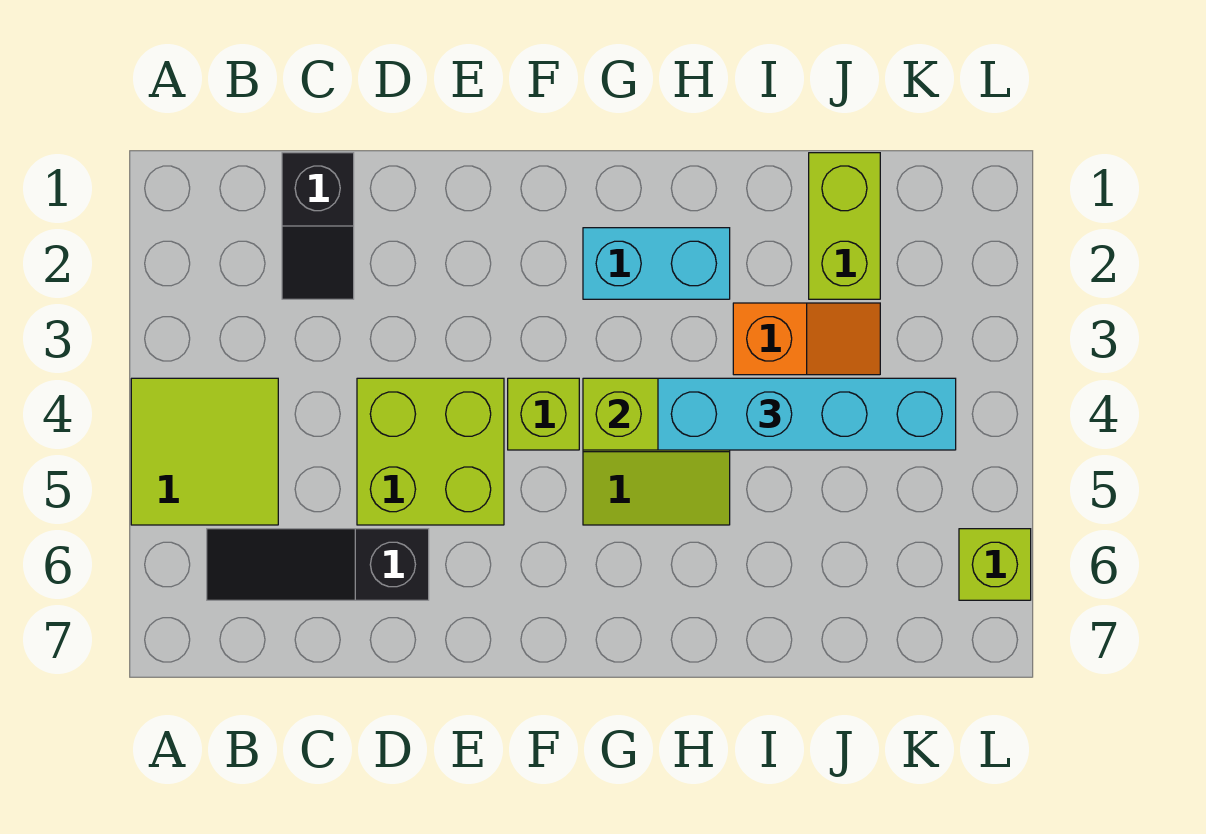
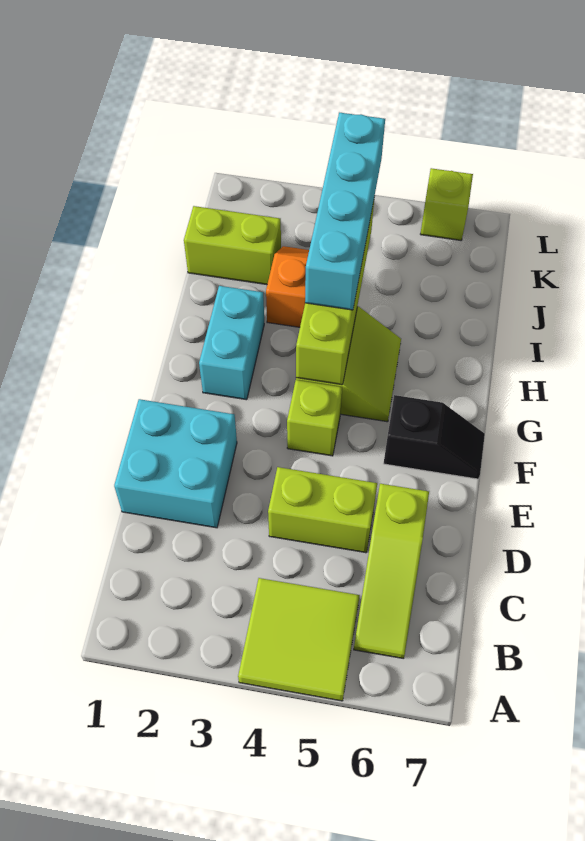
black slope B6:D6 level 1 top D -> lime slope B6:D6 level 1 top D
black slope C1:C2 level 1 top 1 -> black slope F6:F7 level 1 top 6
none -> cyan brick D1:E2 level 1
lime brick D4:E5 level 1 -> lime brick D4:D5 level 1

